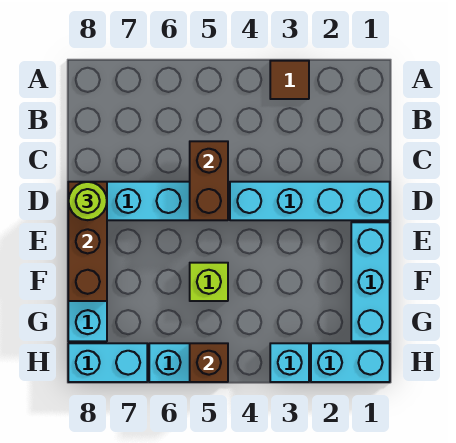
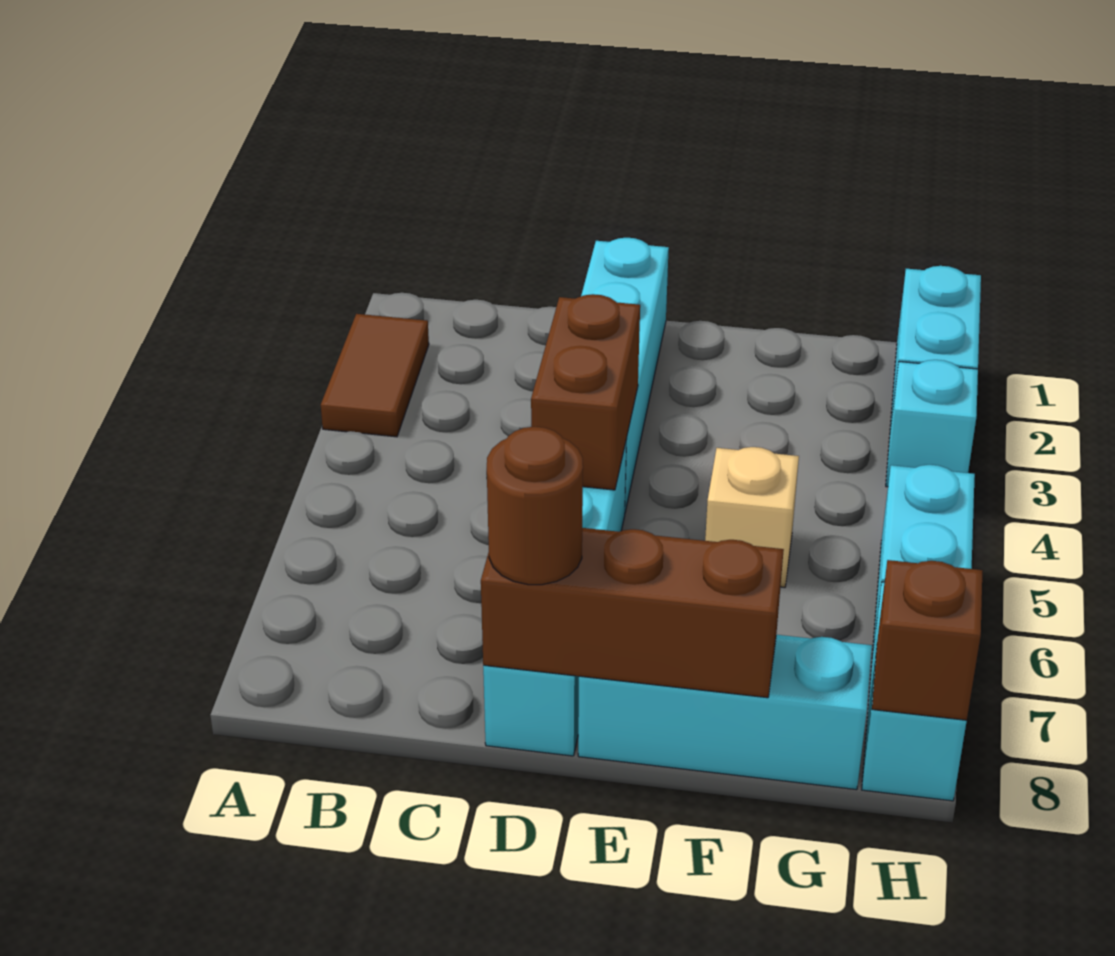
brown tile A3 level 1 -> brown tile A2:A3 level 1
brown brick C5:D5 level 2 -> brown brick D4:D5 level 2
lime round brick D8 level 3 -> brown round brick D8 level 3
cyan brick E1:G1 level 1 -> none
lime brick F5 level 1 -> tan brick F5 level 1
brown brick H5 level 2 -> brown brick H8 level 2

